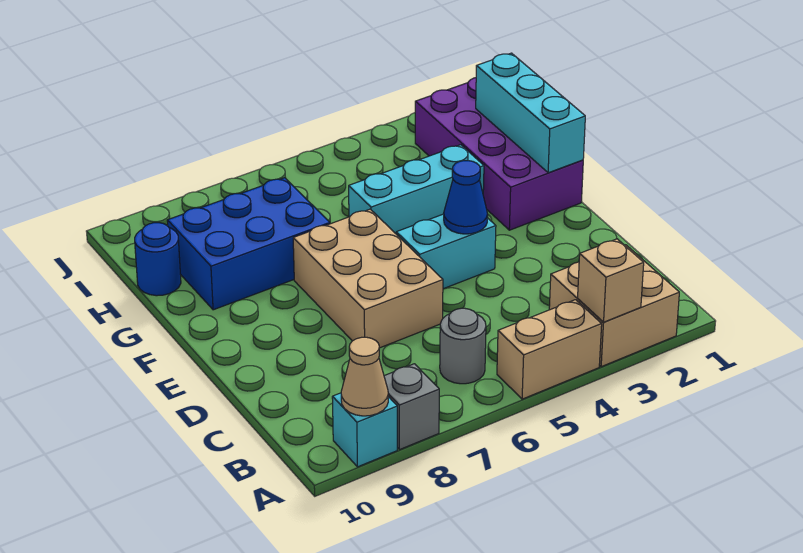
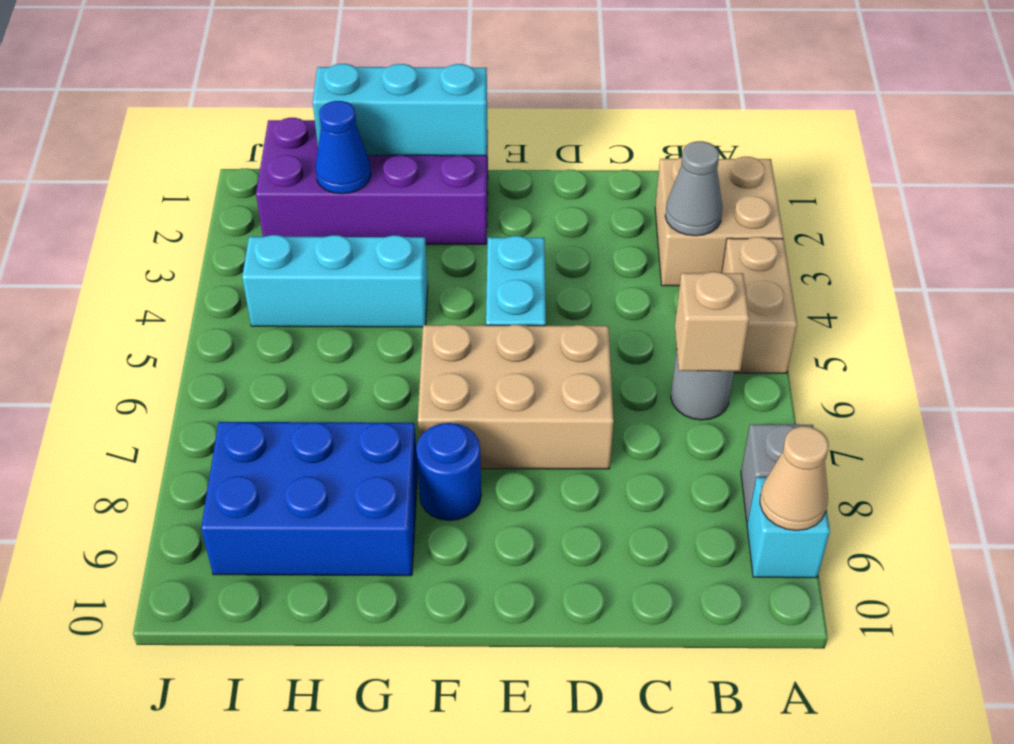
tan brick A3 level 2 -> tan brick B6 level 2
none -> grey cone B3 level 2
blue cone E4 level 2 -> blue cone H2 level 2
cyan brick G3:G5 level 1 -> cyan brick G4:I4 level 1
blue brick G7:H9 level 1 -> blue brick G8:I9 level 1
blue round brick H10 level 1 -> blue round brick F8 level 1

